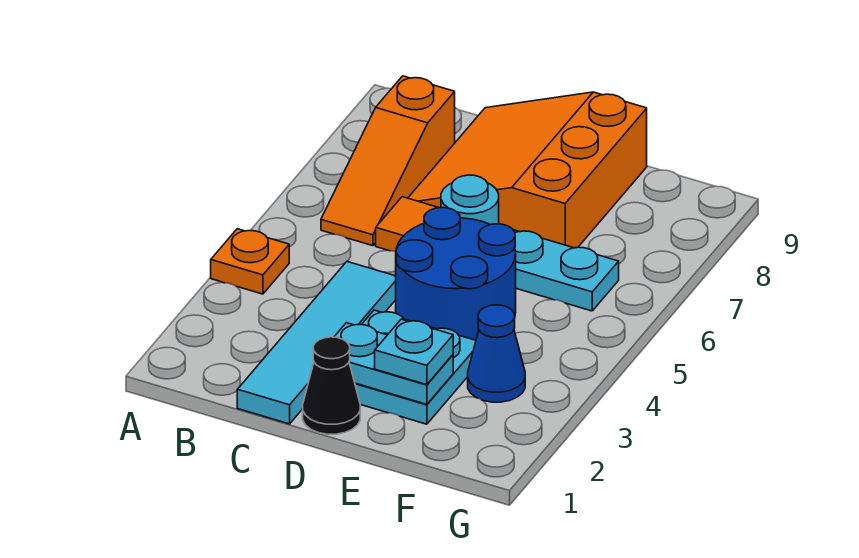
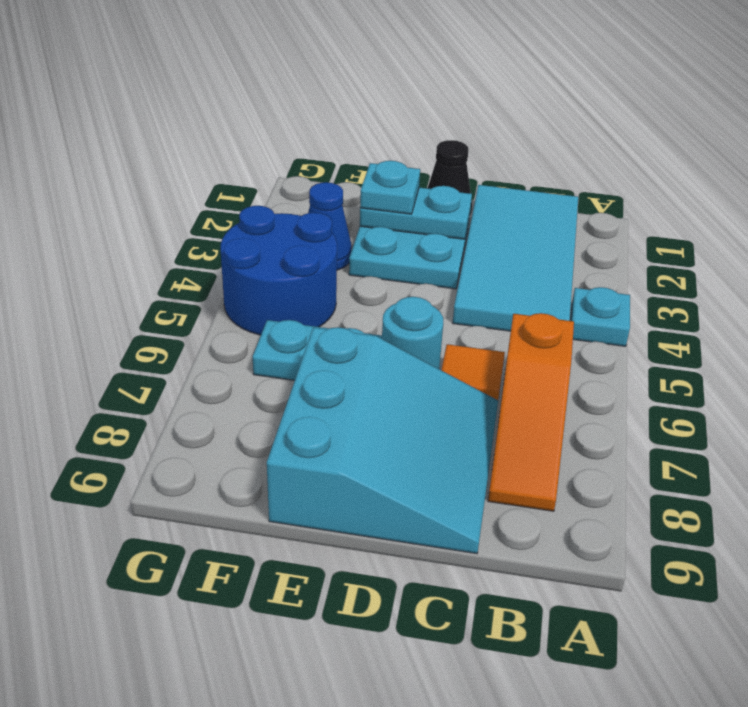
orange plate A4 level 1 -> cyan plate A4 level 1
orange slope B6:B8 level 1 top 8 -> orange slope B6:B8 level 1 top 6
cyan tile C1:C4 level 1 -> cyan tile B1:C4 level 1
orange slope C7:E9 level 1 top E -> cyan slope C7:E9 level 1 top E
blue round brick D4:E5 level 1 -> blue round brick F4:G5 level 1

